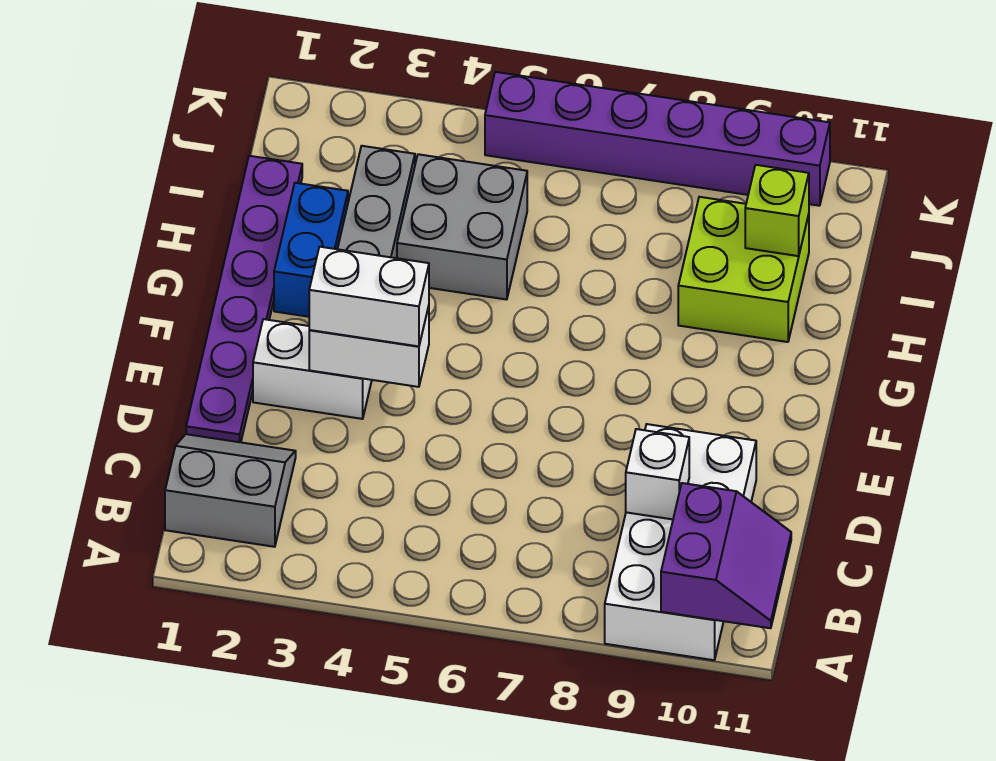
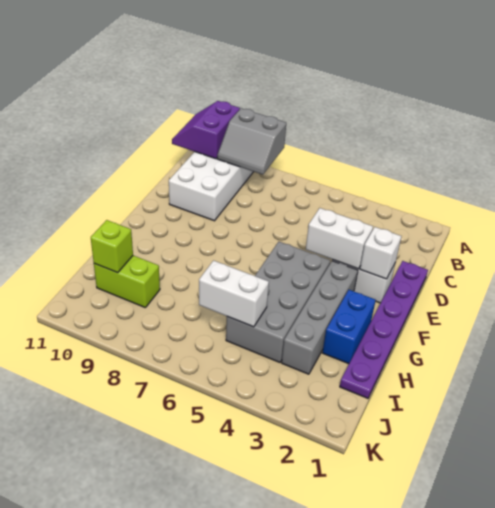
grey slope B1:C2 level 1 top B -> grey slope A8:B9 level 2 top A
white brick C9 level 2 -> white brick E2 level 2
white brick E3:E4 level 3 -> white brick I5:I6 level 2
grey brick H4:I5 level 1 -> grey brick F4:I5 level 1
lime brick H9:I10 level 1 -> lime brick I9:I10 level 1
purple brick K5:K10 level 1 -> none

